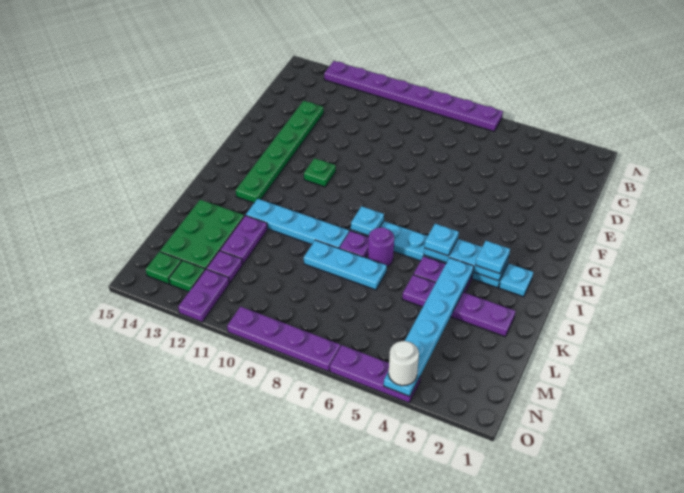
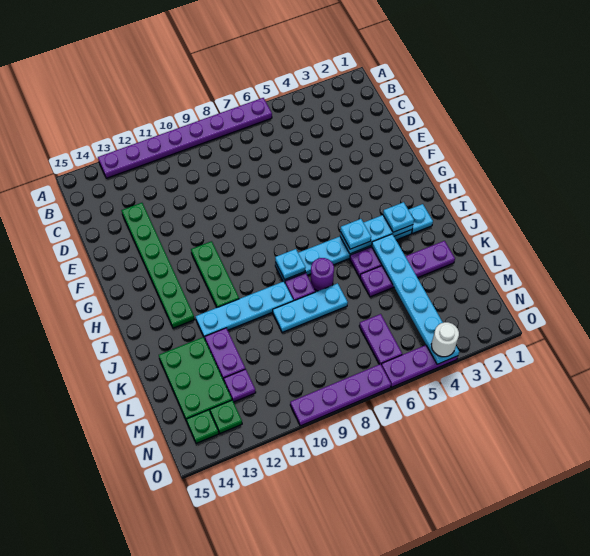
green plate G11 level 1 -> green plate G11:I11 level 1
purple plate N12:O12 level 1 -> purple plate M6:N6 level 1

